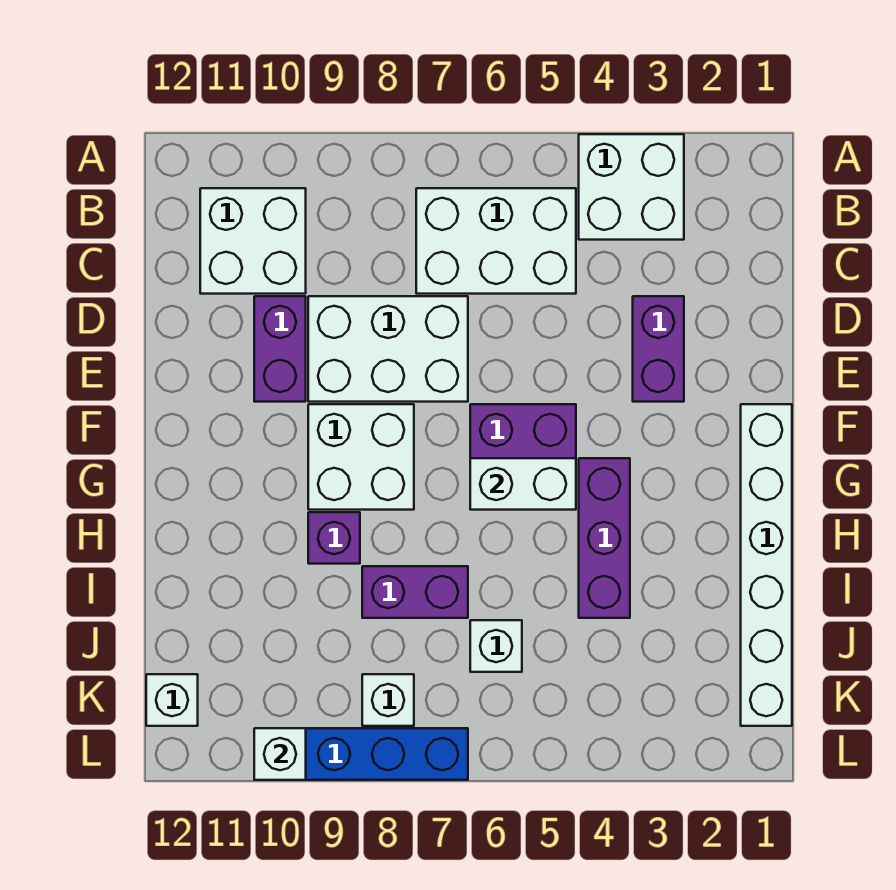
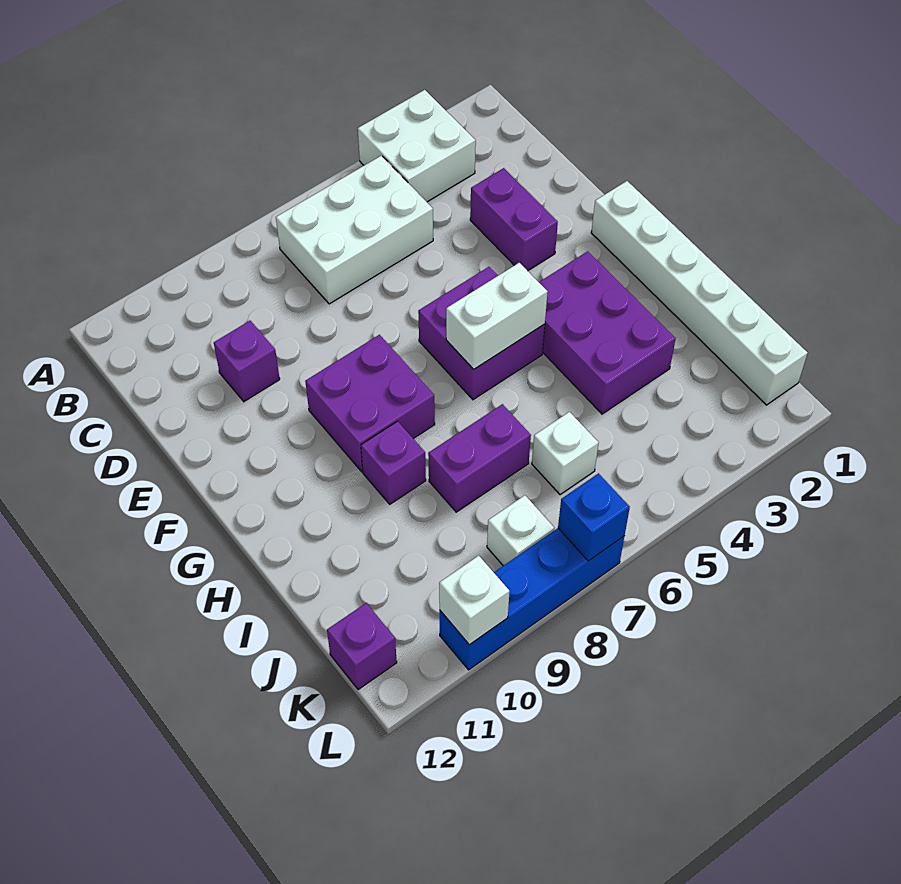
white brick B10:C11 level 1 -> none
white brick D7:E9 level 1 -> none
purple brick D10:E10 level 1 -> purple brick D10 level 1
white brick F8:G9 level 1 -> purple brick F8:G9 level 1
purple brick G4:I4 level 1 -> purple brick G3:I4 level 1
white brick K12 level 1 -> purple brick K12 level 1
none -> blue brick L7 level 2

